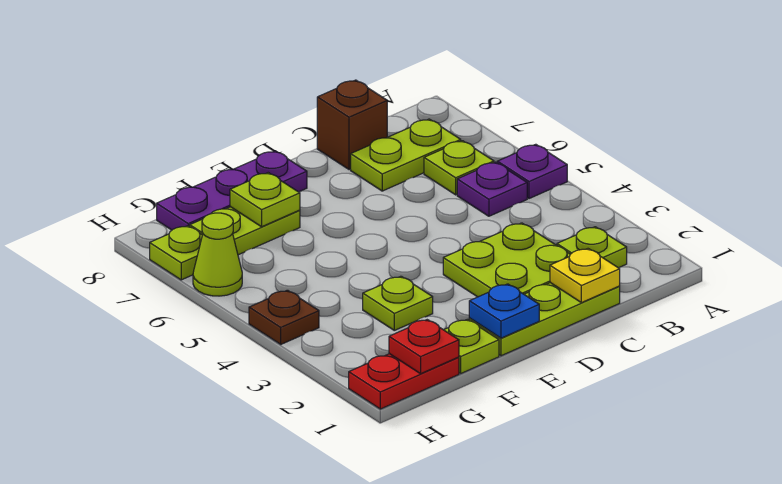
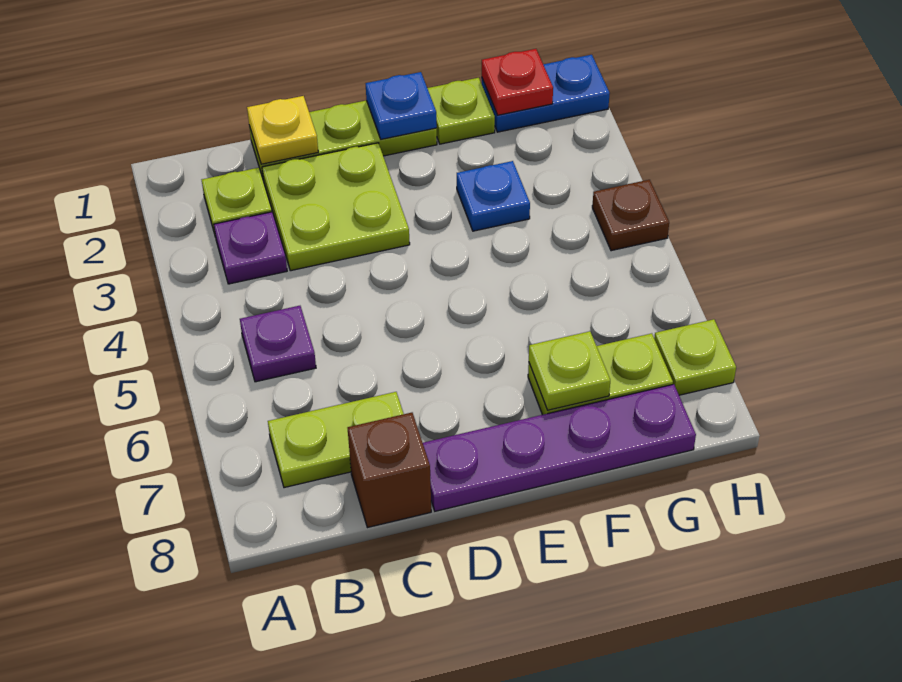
purple plate A5 level 1 -> purple plate B3 level 1
lime plate B6 level 1 -> none
purple plate E8:G8 level 1 -> purple plate D8:G8 level 1
lime plate F3 level 1 -> blue plate F3 level 1
red plate G1:H1 level 1 -> blue plate G1:H1 level 1
lime cone H6 level 1 -> none

